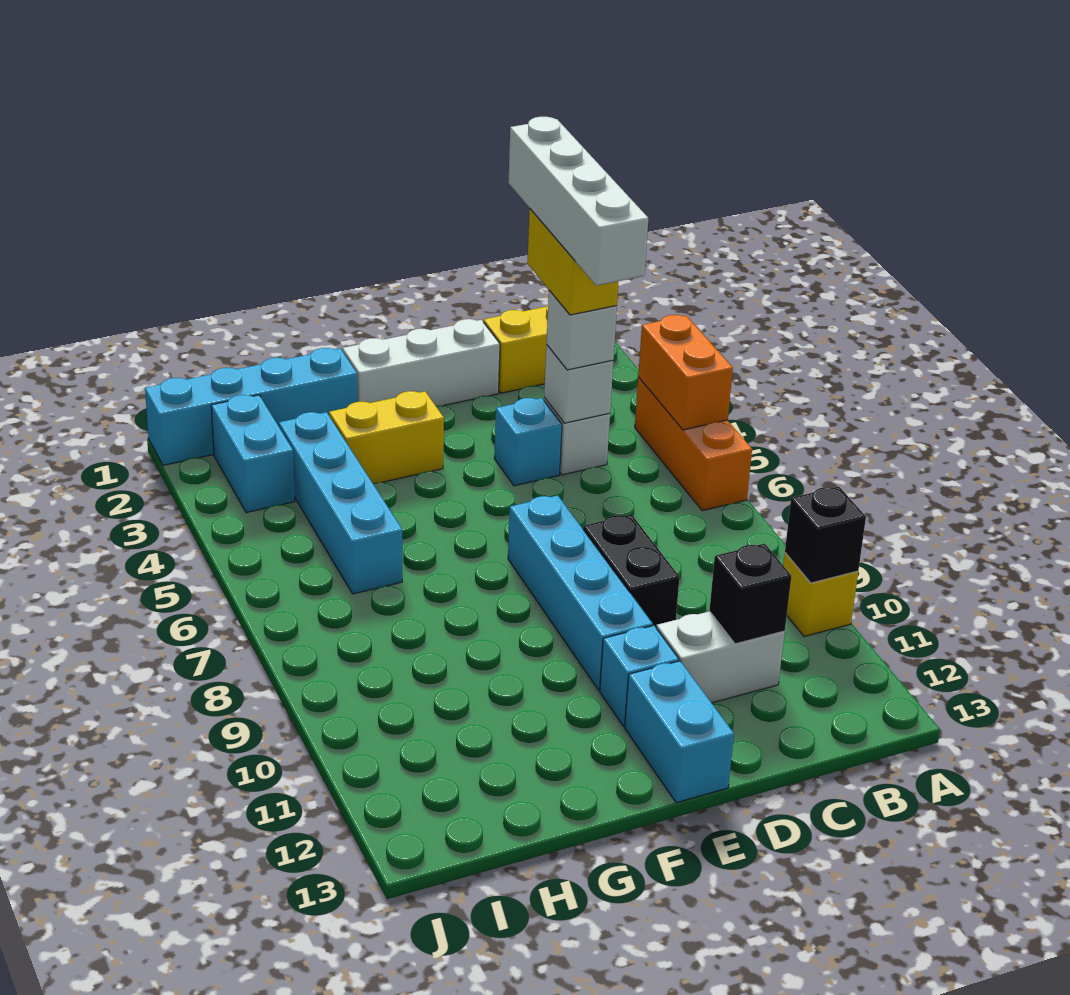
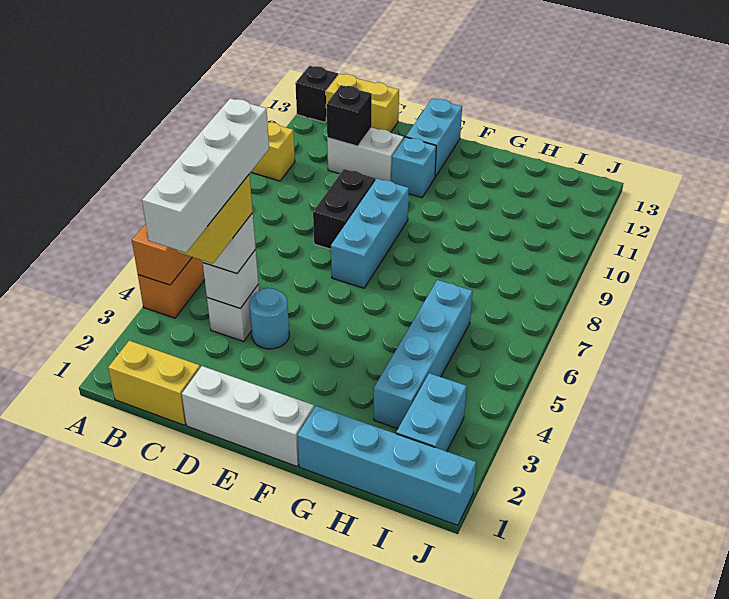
black brick A10 level 2 -> black brick A13 level 1
cyan brick D4 level 1 -> cyan round brick D4 level 1
cyan brick E7:E10 level 1 -> cyan brick E7:E9 level 1
yellow brick F3:G3 level 1 -> yellow brick B13:C13 level 1

